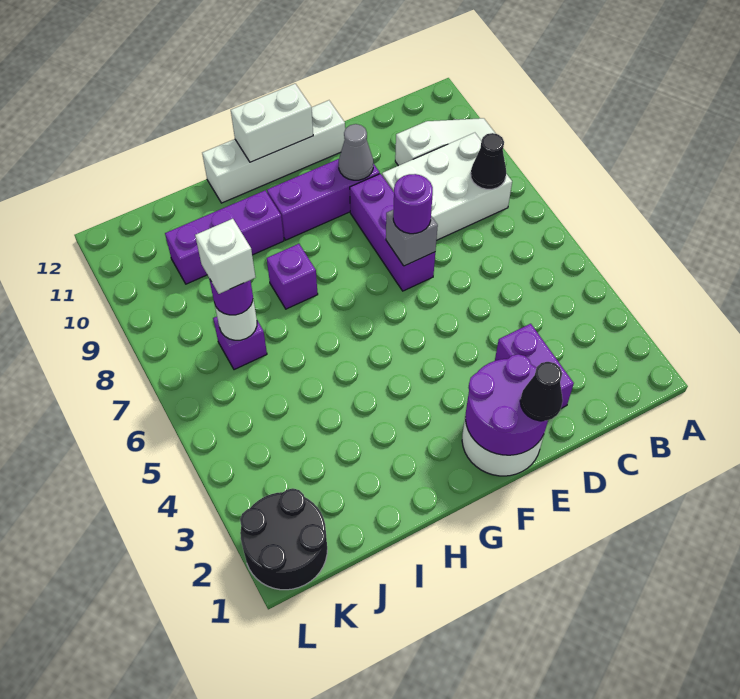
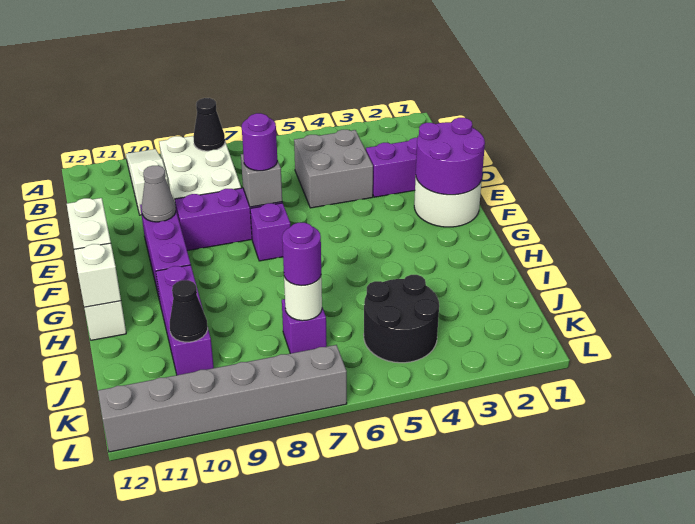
none -> grey brick C4:D5 level 1
black cone E1 level 3 -> black cone J10 level 2
purple brick H8 level 1 -> purple brick F7 level 1
white brick J7 level 4 -> white brick H12 level 2
black round brick K1:L2 level 1 -> black round brick J4:K5 level 1
none -> grey brick L7:L12 level 1

